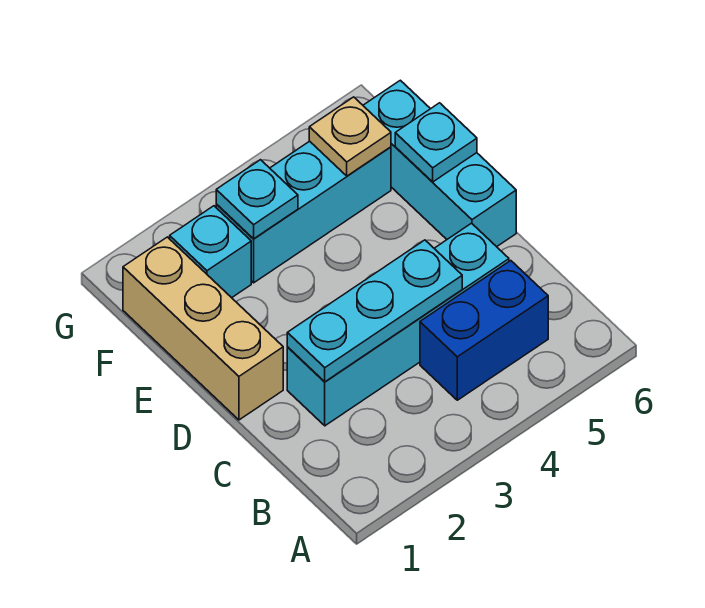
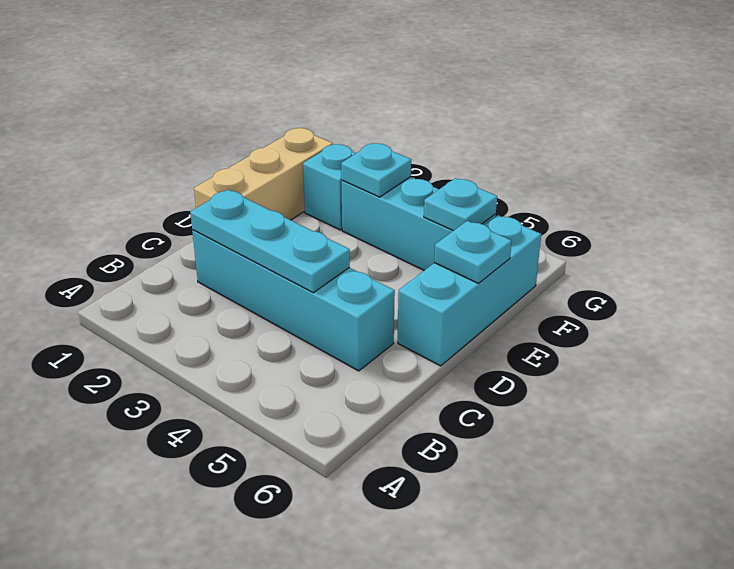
blue brick B4:B5 level 1 -> none
tan plate F5 level 2 -> cyan plate F5 level 2

